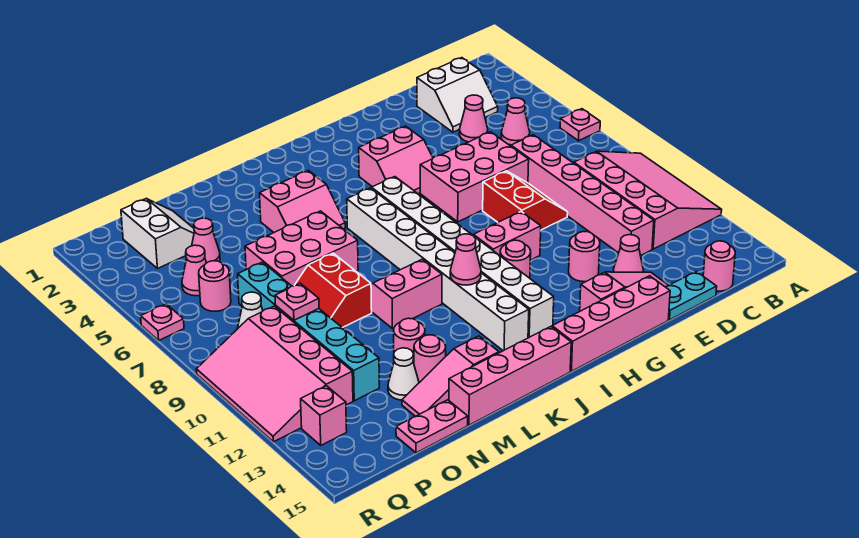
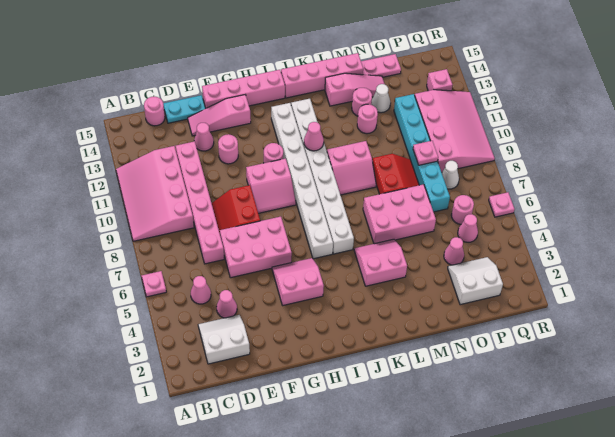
white slope O2:P3 level 1 top P -> white slope O2:P3 level 1 top 2

